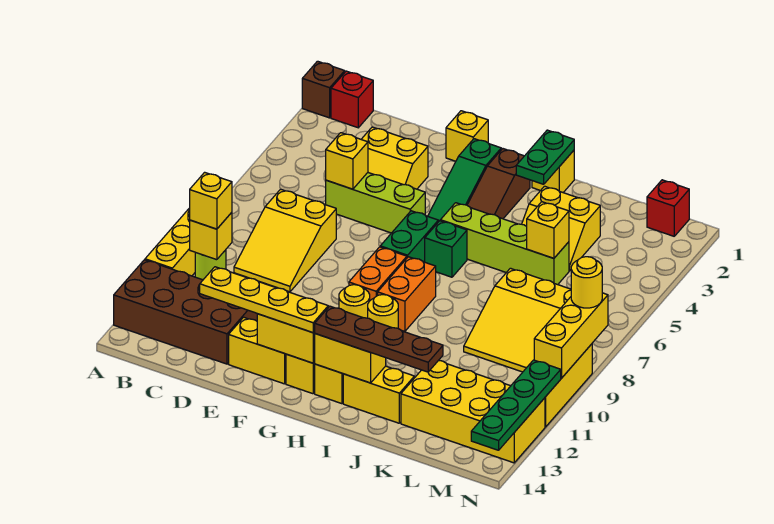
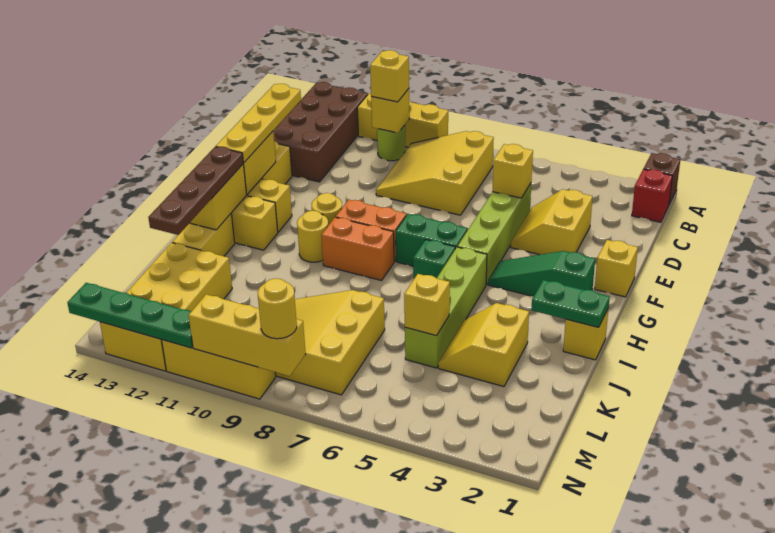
yellow slope C7:D9 level 1 top 7 -> yellow slope B7:D9 level 1 top 7
lime brick D5:F5 level 1 -> lime brick D5:G5 level 1
brown slope H2:H4 level 1 top 2 -> none
red brick M1 level 1 -> none

